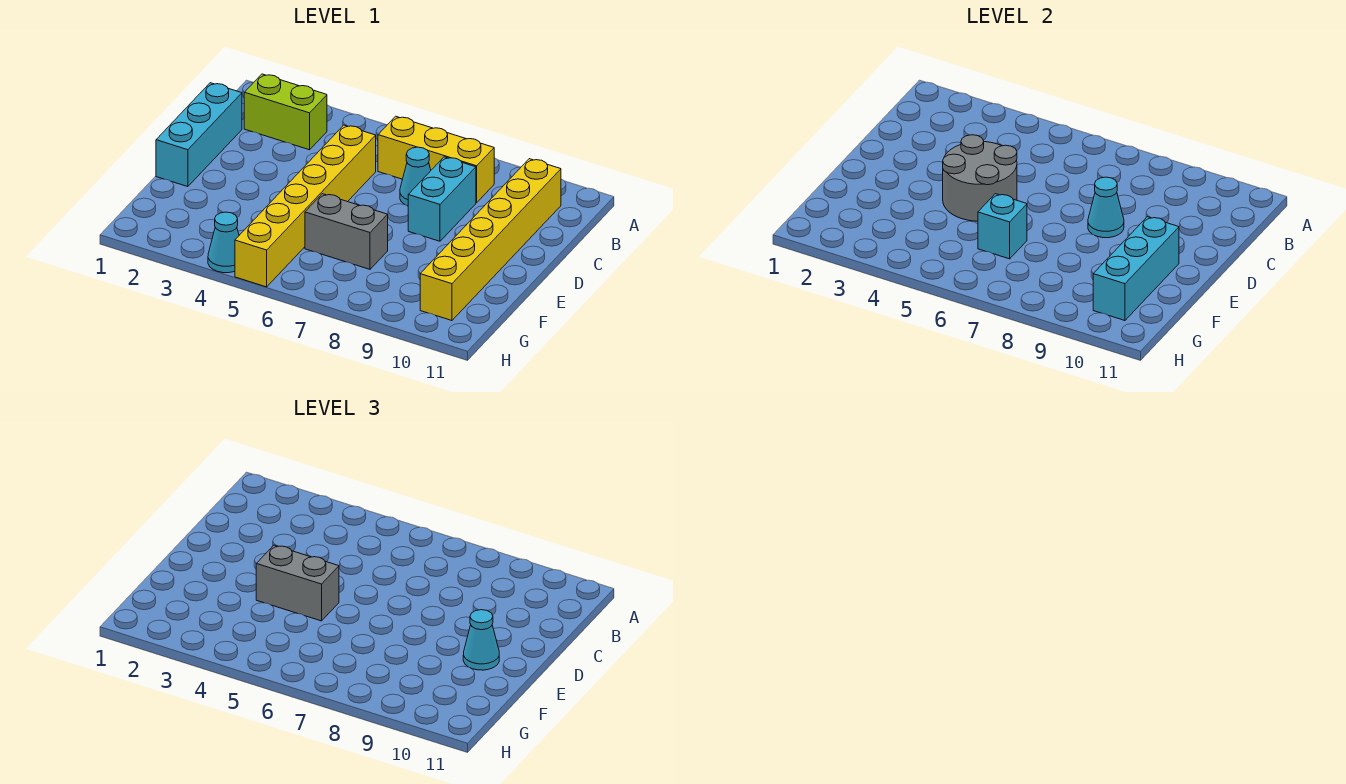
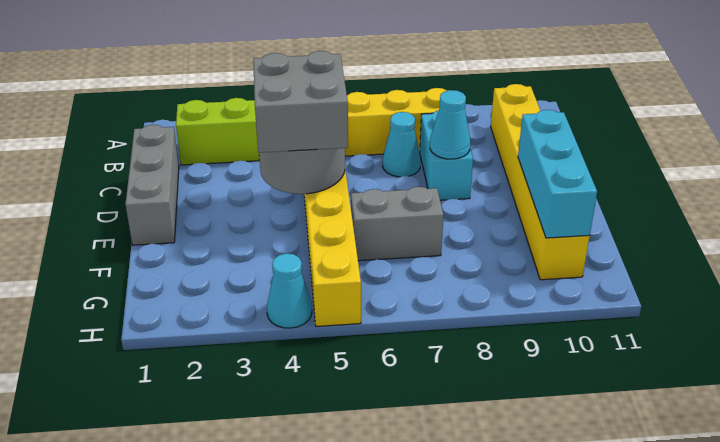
cyan brick C1:E1 level 1 -> grey brick C1:E1 level 1
grey brick E4:E5 level 3 -> grey brick D4:E5 level 3
cyan cone E10 level 3 -> none
cyan brick F6 level 2 -> none

